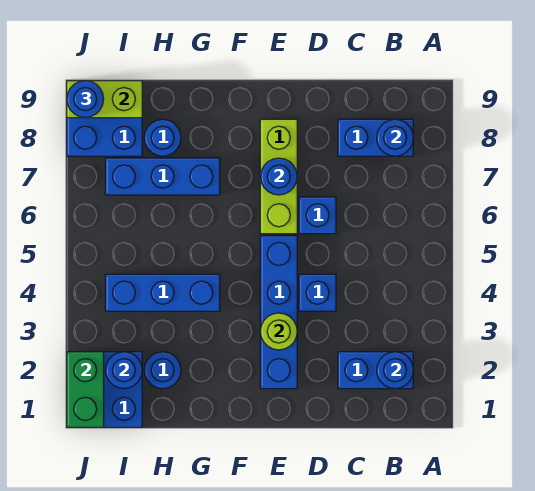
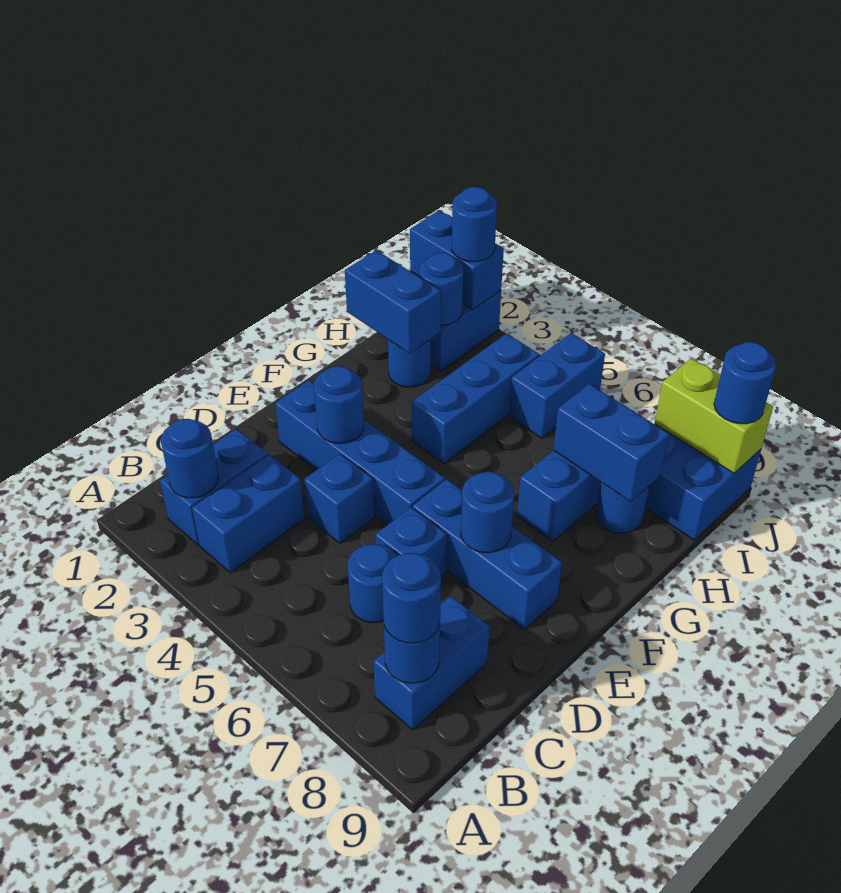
none -> blue brick B3:C3 level 1
none -> blue round brick B8 level 3
none -> blue round brick C6 level 1
lime round brick E3 level 2 -> blue round brick E3 level 2
lime brick E6:E8 level 1 -> blue brick E6:E8 level 1
none -> blue brick H1:H2 level 2
none -> blue brick H7:H8 level 2
none -> blue brick I5:J5 level 1
lime brick I9:J9 level 2 -> lime brick J8:J9 level 2
green brick J1:J2 level 2 -> blue brick J1:J2 level 2
none -> blue round brick J2 level 3

